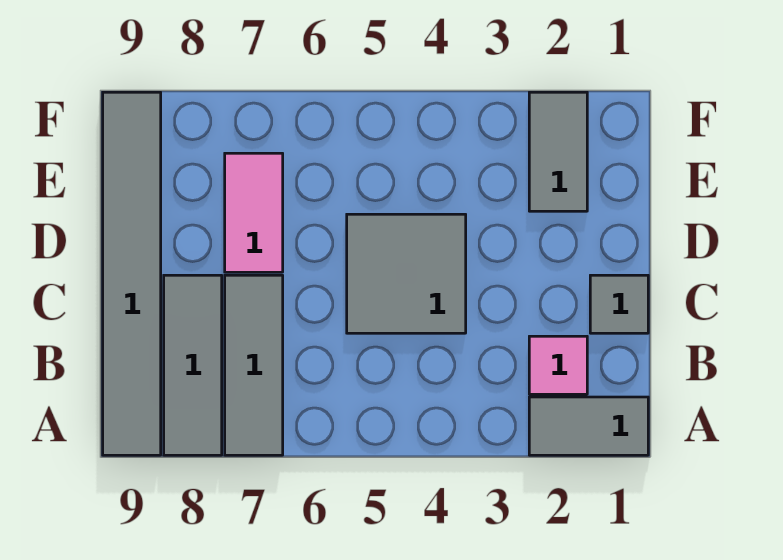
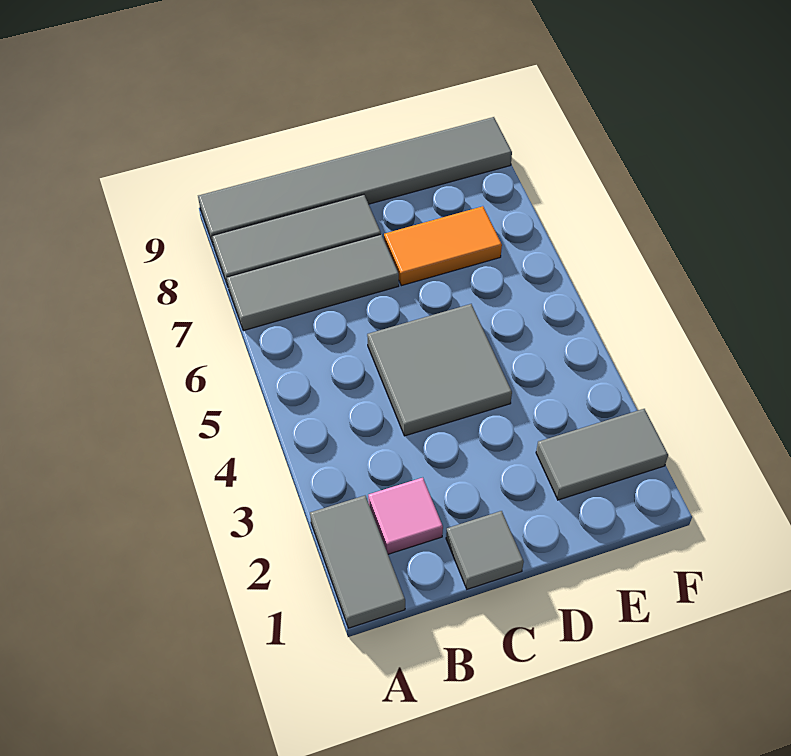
pink tile D7:E7 level 1 -> orange tile D7:E7 level 1

